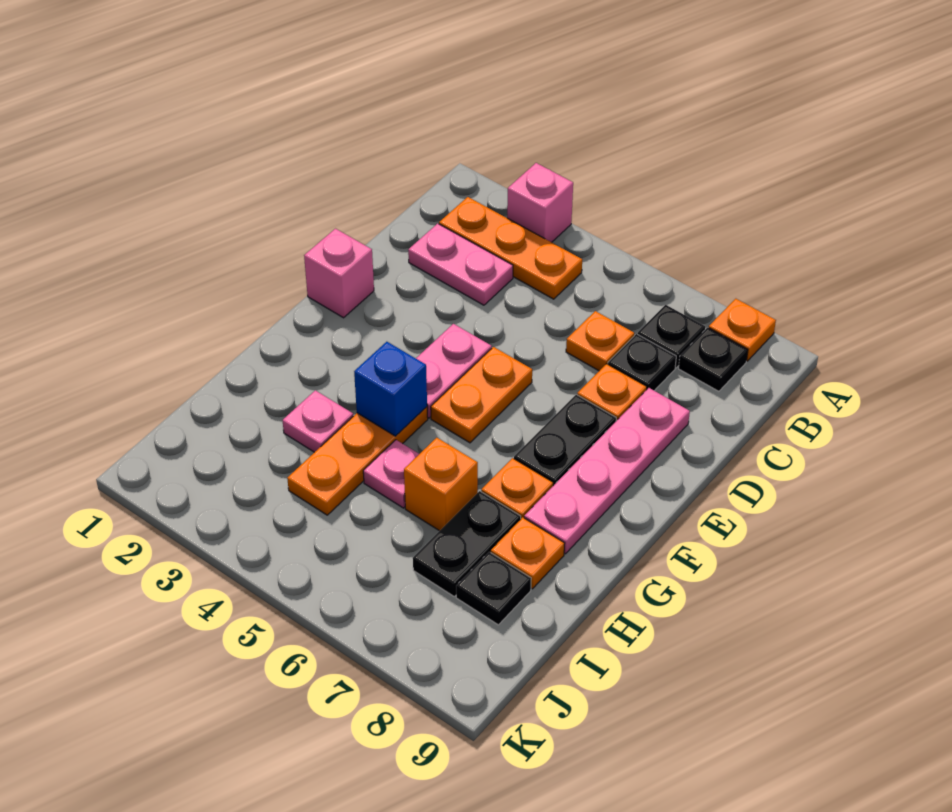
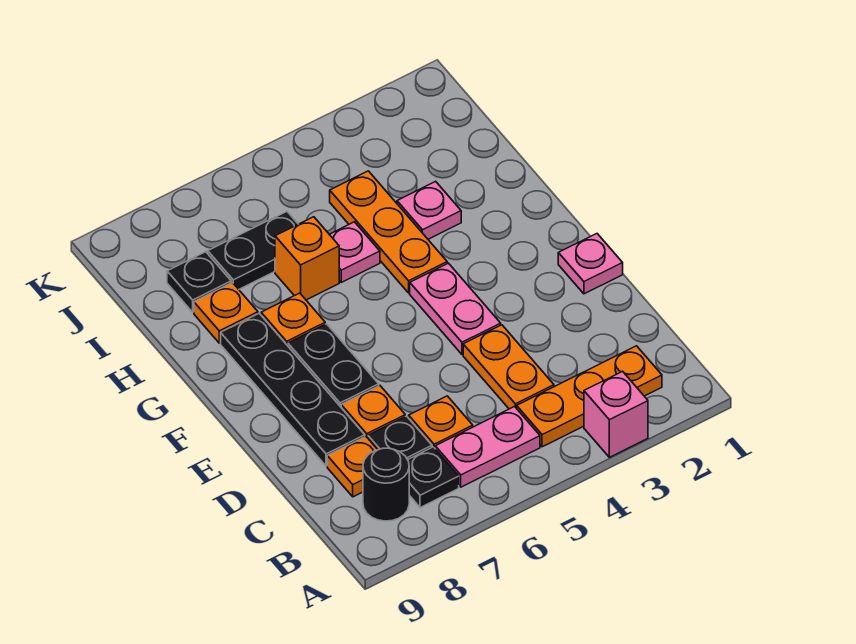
orange plate A8 level 1 -> orange plate C8 level 1
black plate B8 level 1 -> black round brick B8 level 1
pink plate C2:C3 level 1 -> pink plate B5:B6 level 1
pink plate D8:G8 level 1 -> black plate D8:G8 level 1
pink brick E1 level 1 -> pink plate E1 level 1
orange plate E5:F5 level 1 -> orange plate C4:D4 level 1
blue brick G4 level 2 -> none
black plate H7:I7 level 1 -> black plate I6:I7 level 1

